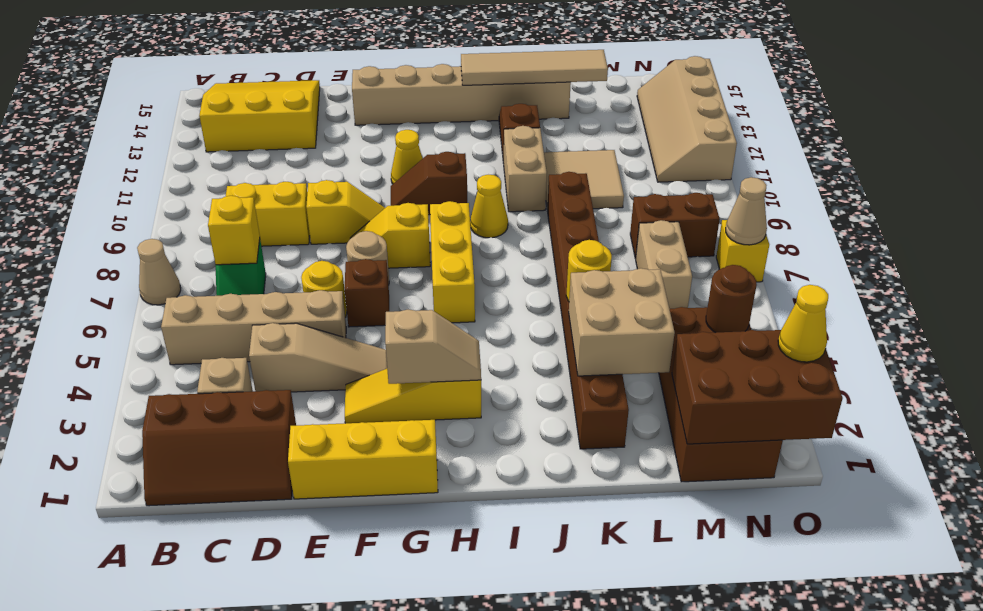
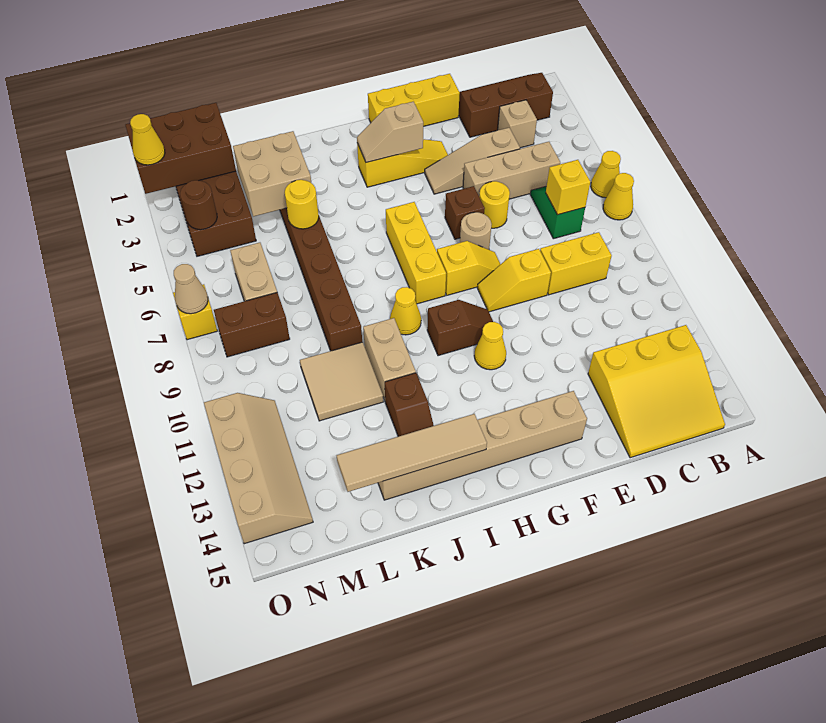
none -> yellow cone A6 level 1
tan cone A7 level 1 -> yellow cone A7 level 1
tan brick B5:E5 level 1 -> tan brick C5:E5 level 1

